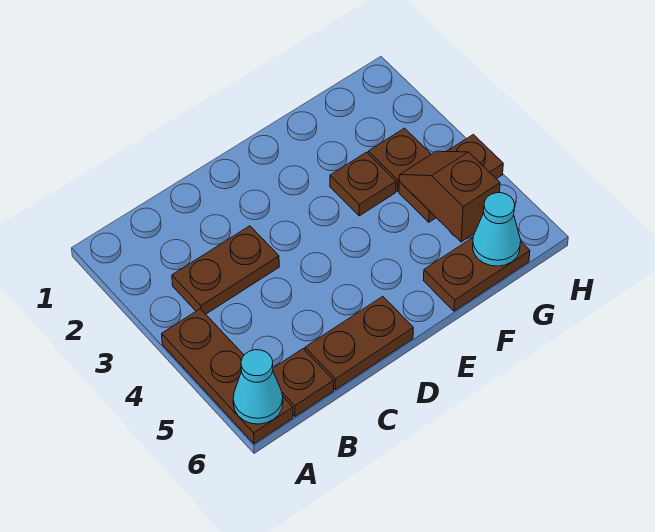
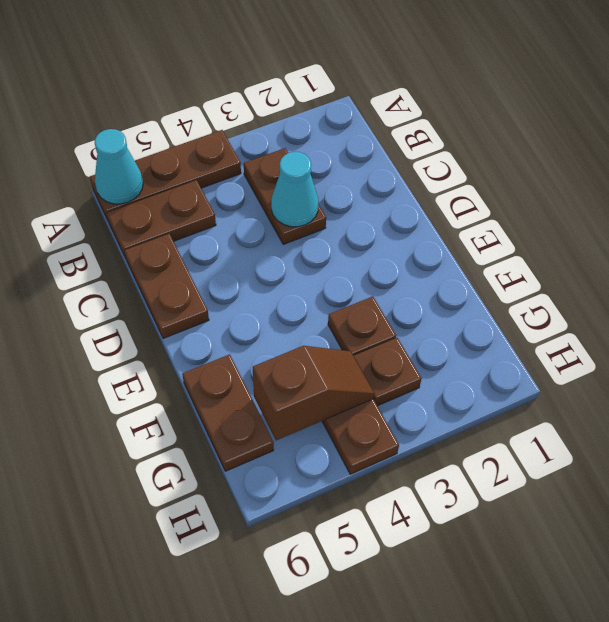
brown plate B6 level 1 -> brown plate B5:B6 level 1
cyan cone G6 level 2 -> cyan cone C3 level 2

